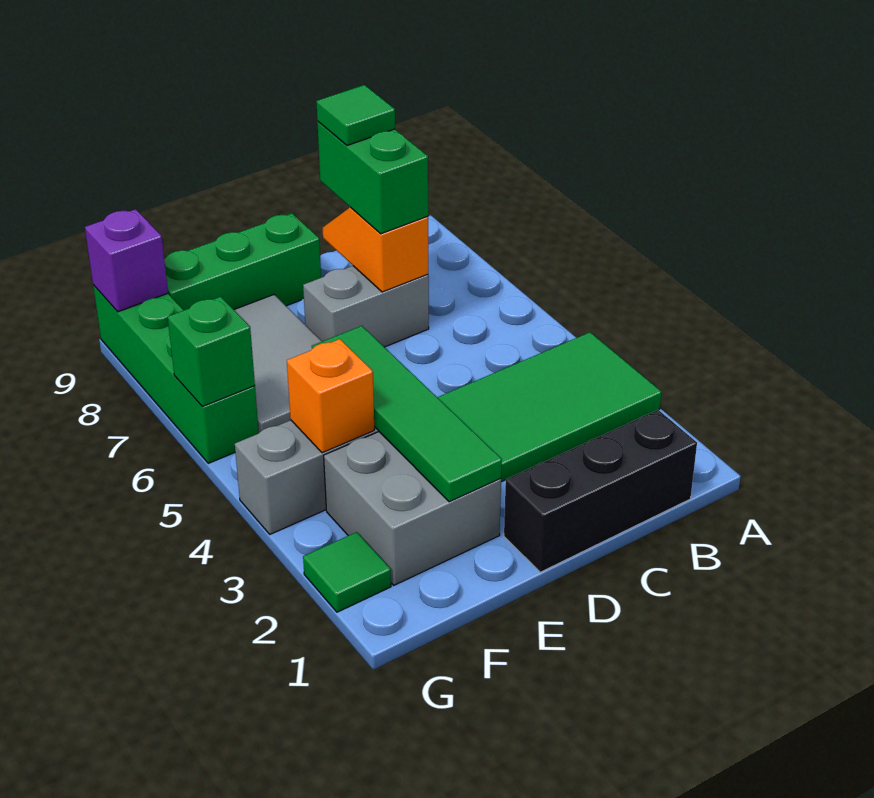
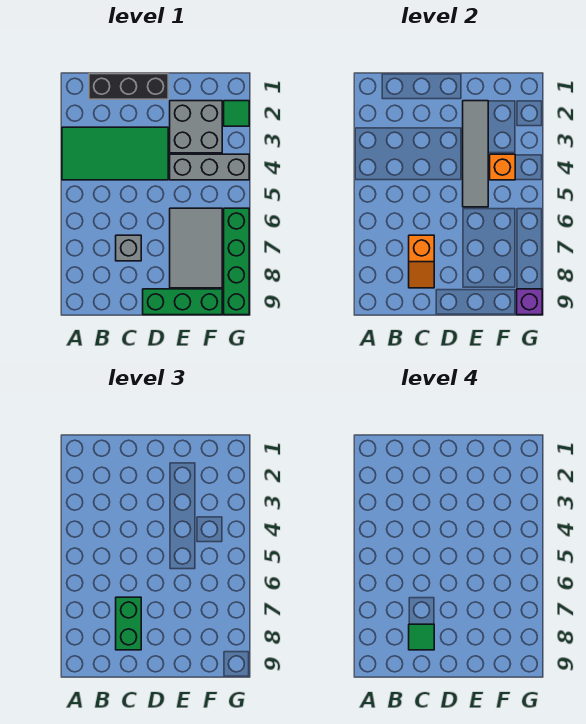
grey brick C7:D7 level 1 -> grey brick C7 level 1
green tile E2:E5 level 2 -> grey tile E2:E5 level 2
green brick G6 level 2 -> none

